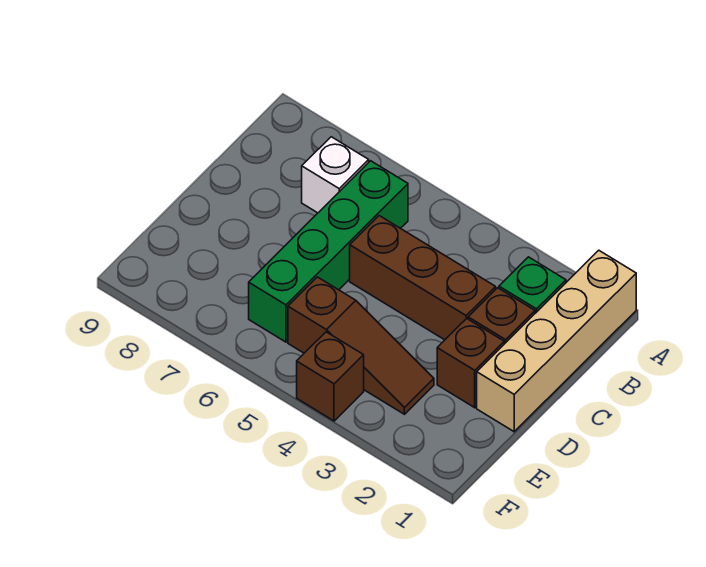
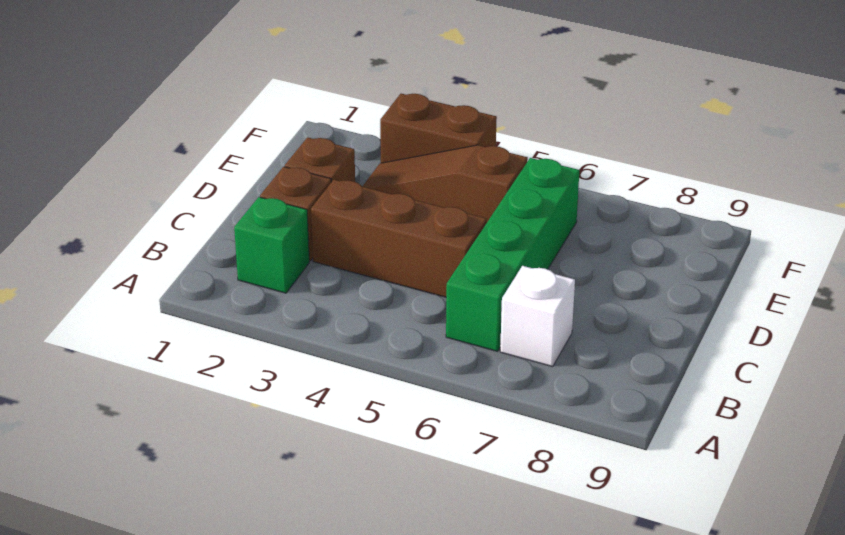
tan brick A1:D1 level 1 -> none
brown brick F4 level 1 -> brown brick F3:F4 level 1

